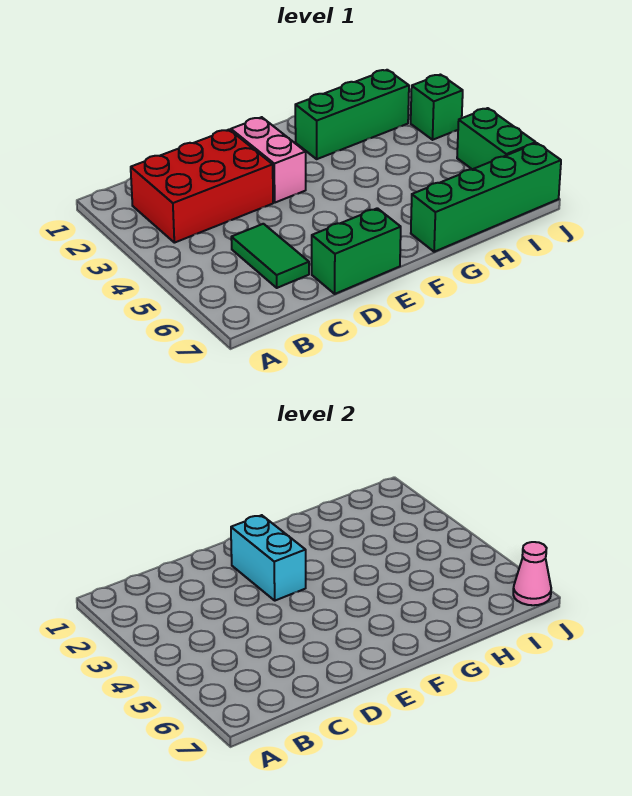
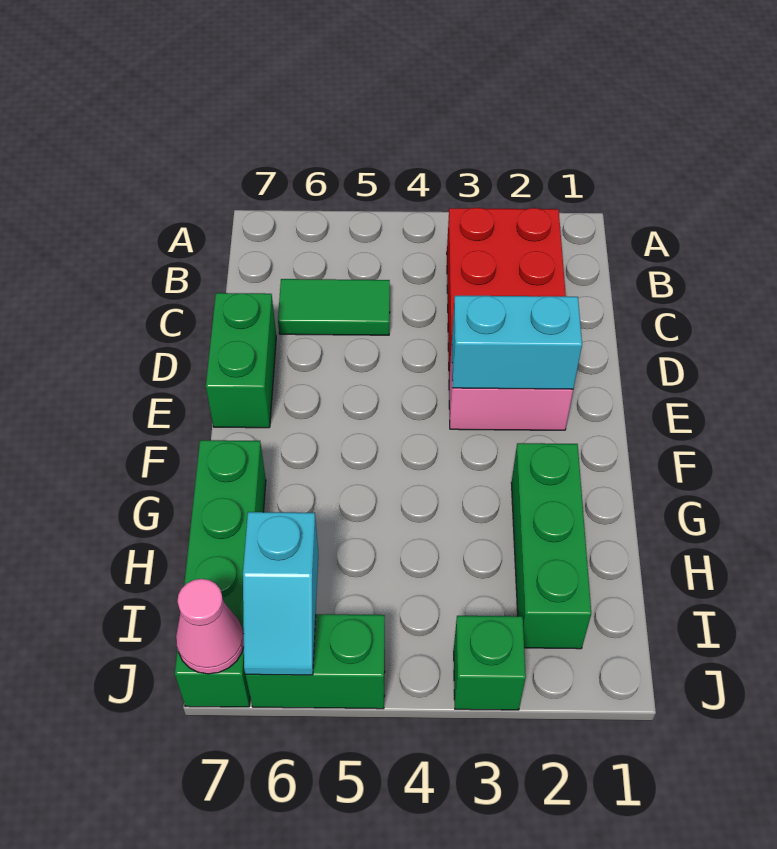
none -> cyan slope I6:J6 level 2 top I

